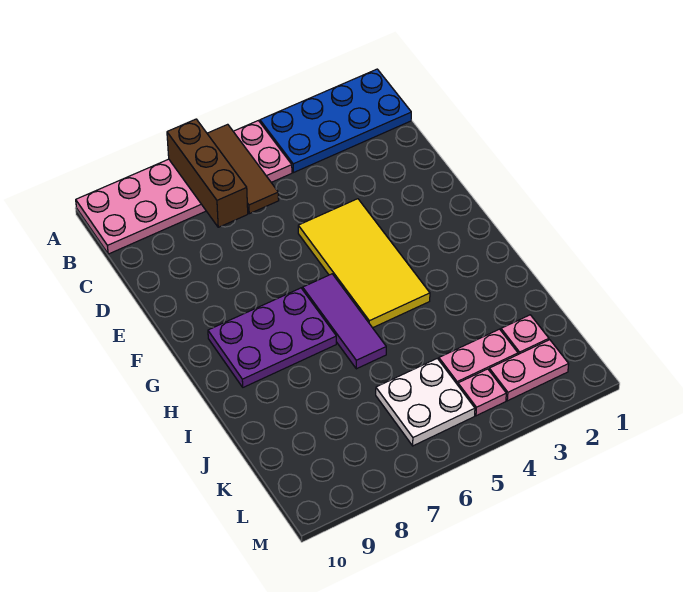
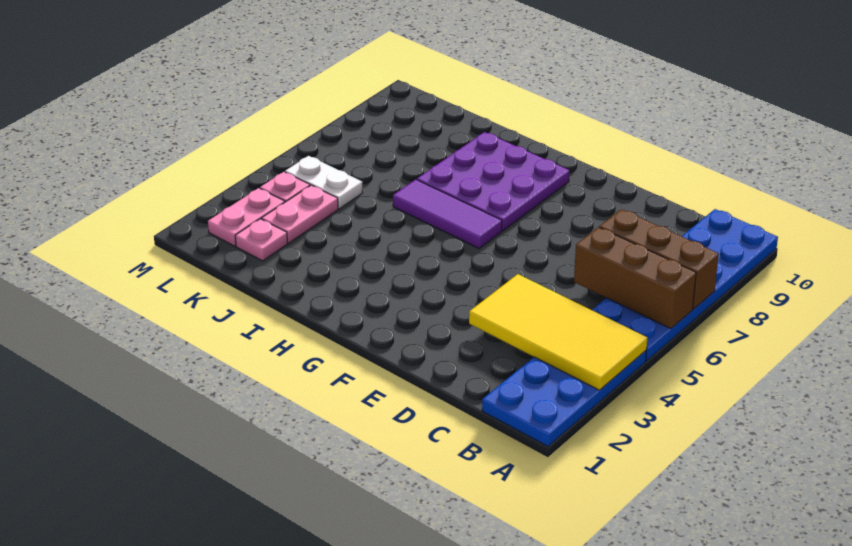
pink plate A5:B10 level 1 -> blue plate A5:B10 level 1
brown tile A6:C6 level 2 -> brown brick A6:C6 level 2
yellow tile E4:H5 level 1 -> yellow tile A3:D4 level 2
purple plate G7:H9 level 1 -> purple plate G7:I9 level 1
white plate K5:L6 level 1 -> white plate K5:L5 level 1

